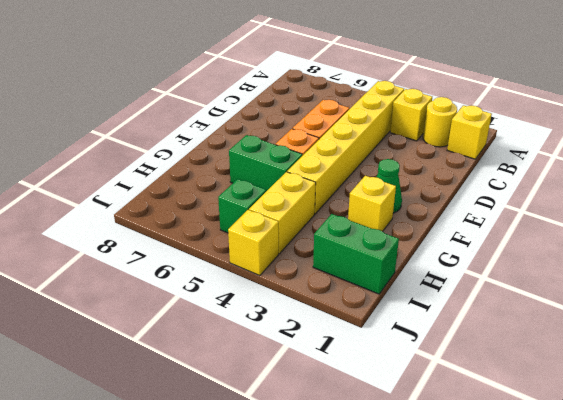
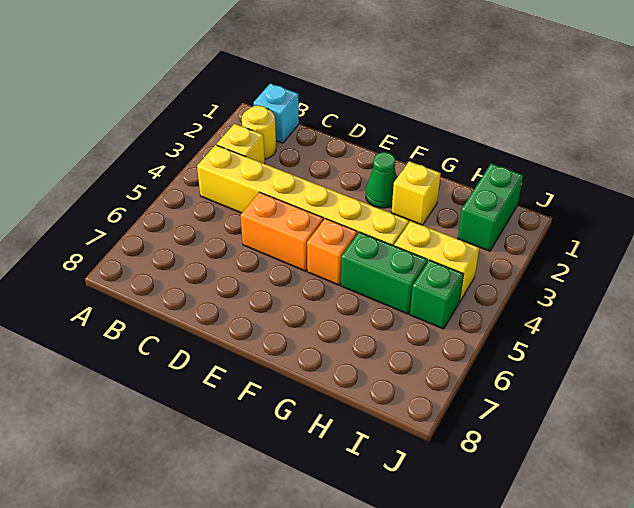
yellow brick B1 level 1 -> cyan brick B1 level 1
green brick G5:G6 level 1 -> green brick G5:H5 level 1
yellow brick J4 level 1 -> none

